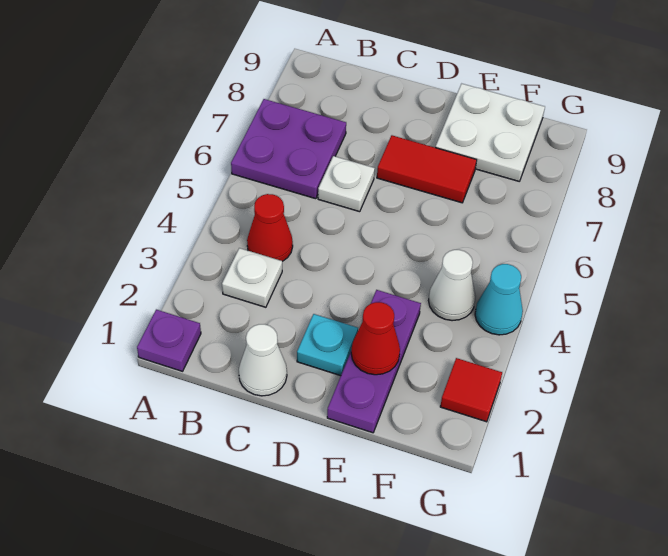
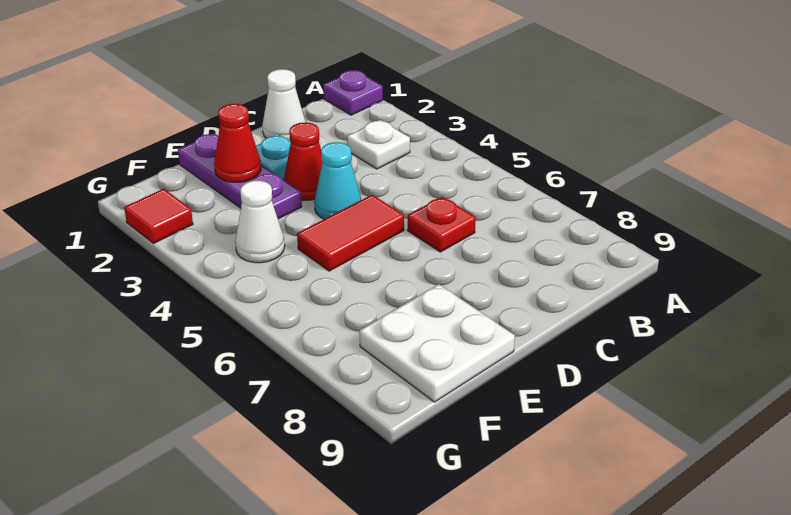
purple plate A6:B7 level 1 -> none
red cone B4 level 1 -> red cone D3 level 1
white plate C6 level 1 -> red plate C6 level 1
red tile D7:E7 level 1 -> red tile D5:E5 level 1
cyan cone G4 level 1 -> cyan cone D4 level 1

